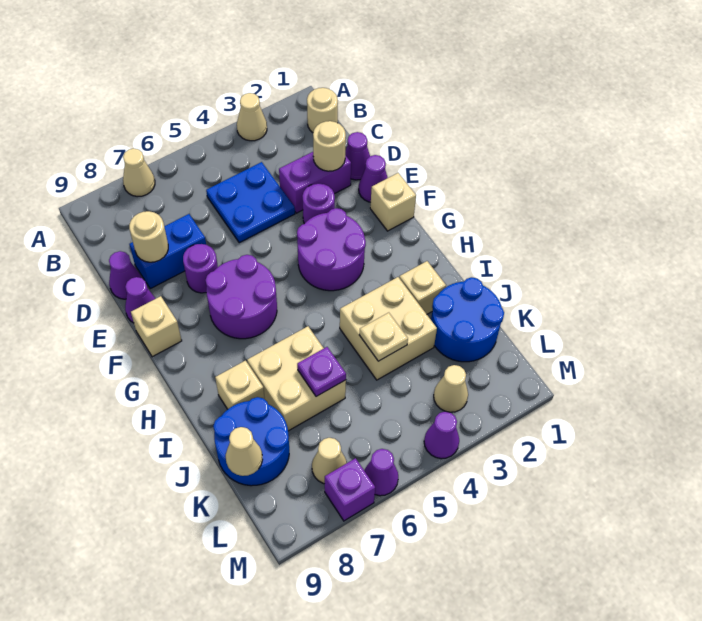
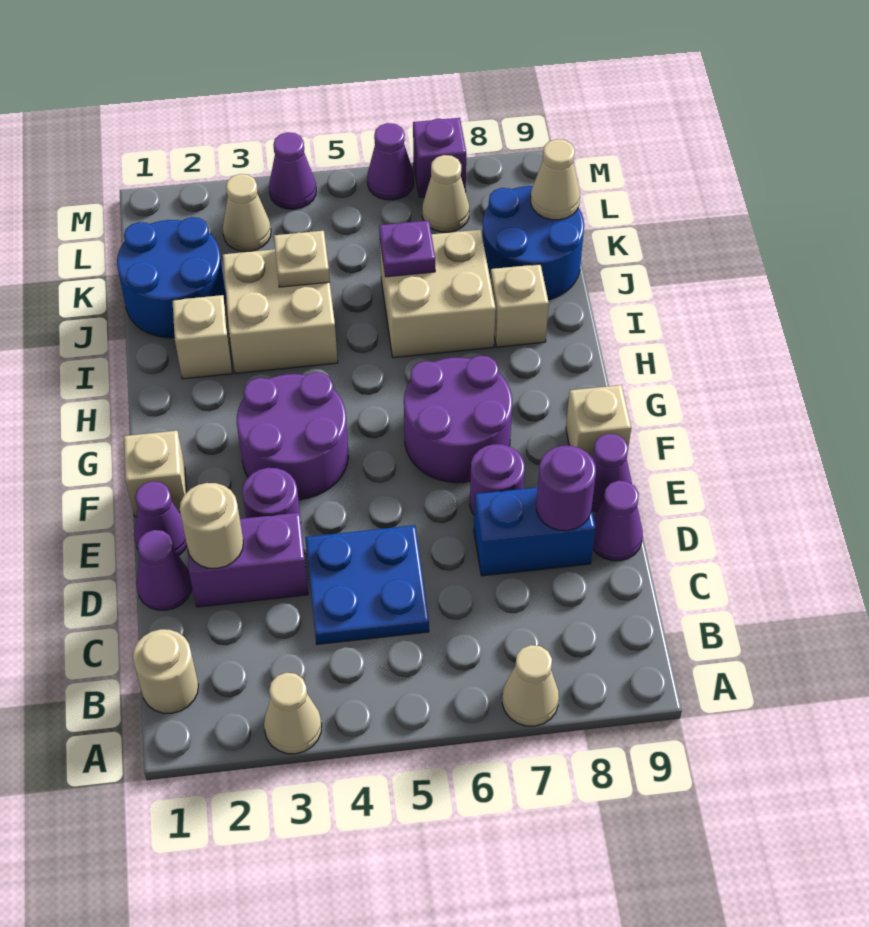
tan round brick D8 level 2 -> purple round brick D8 level 2

